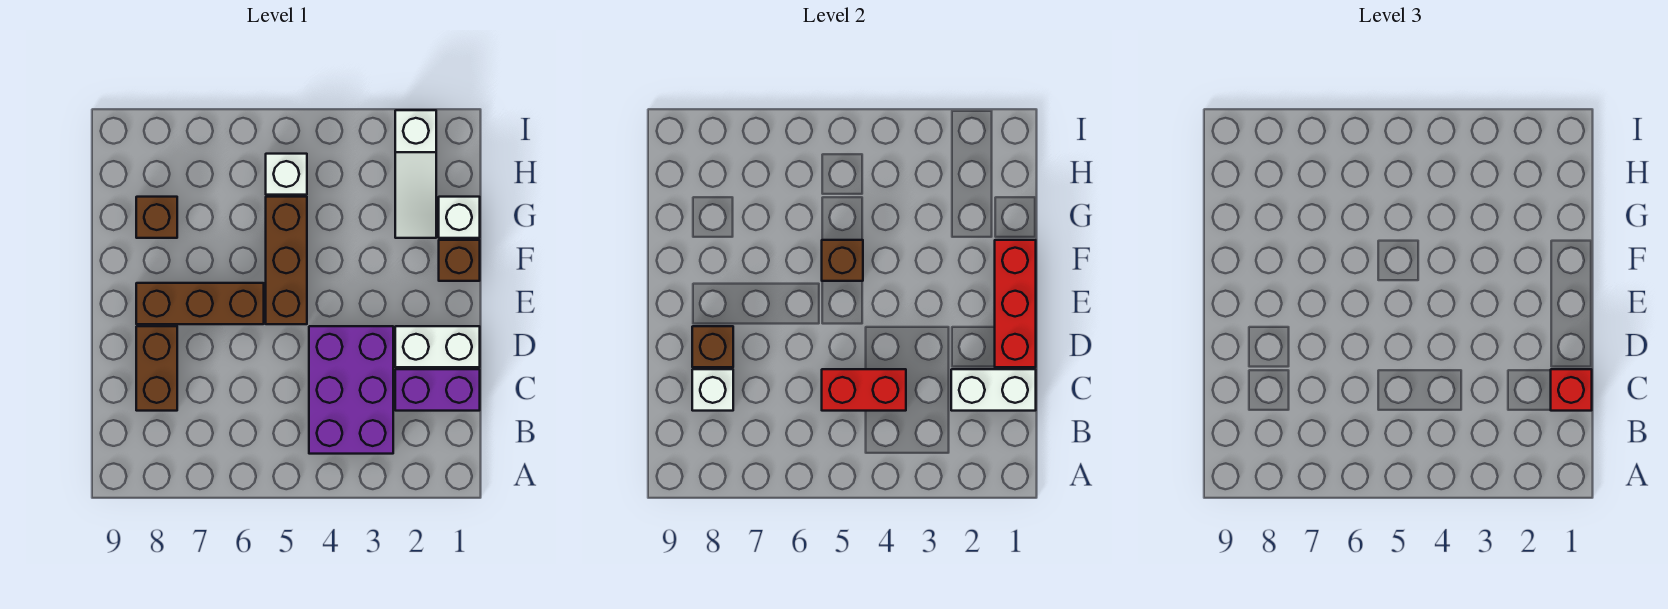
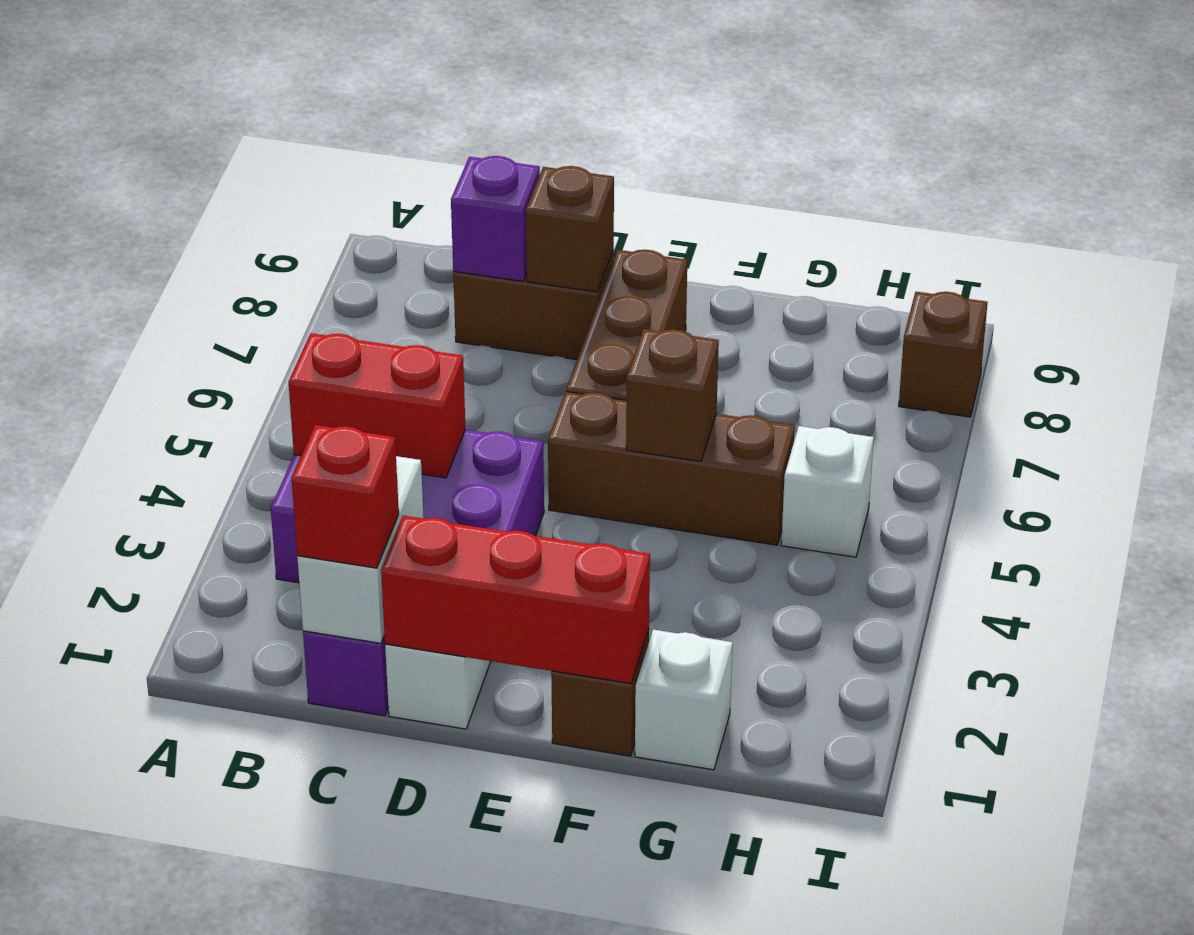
red brick C4:C5 level 2 -> red brick B4:C4 level 2
white brick C8 level 2 -> purple brick C8 level 2
white slope G2:I2 level 1 top I -> none
brown brick G8 level 1 -> brown brick I8 level 1

